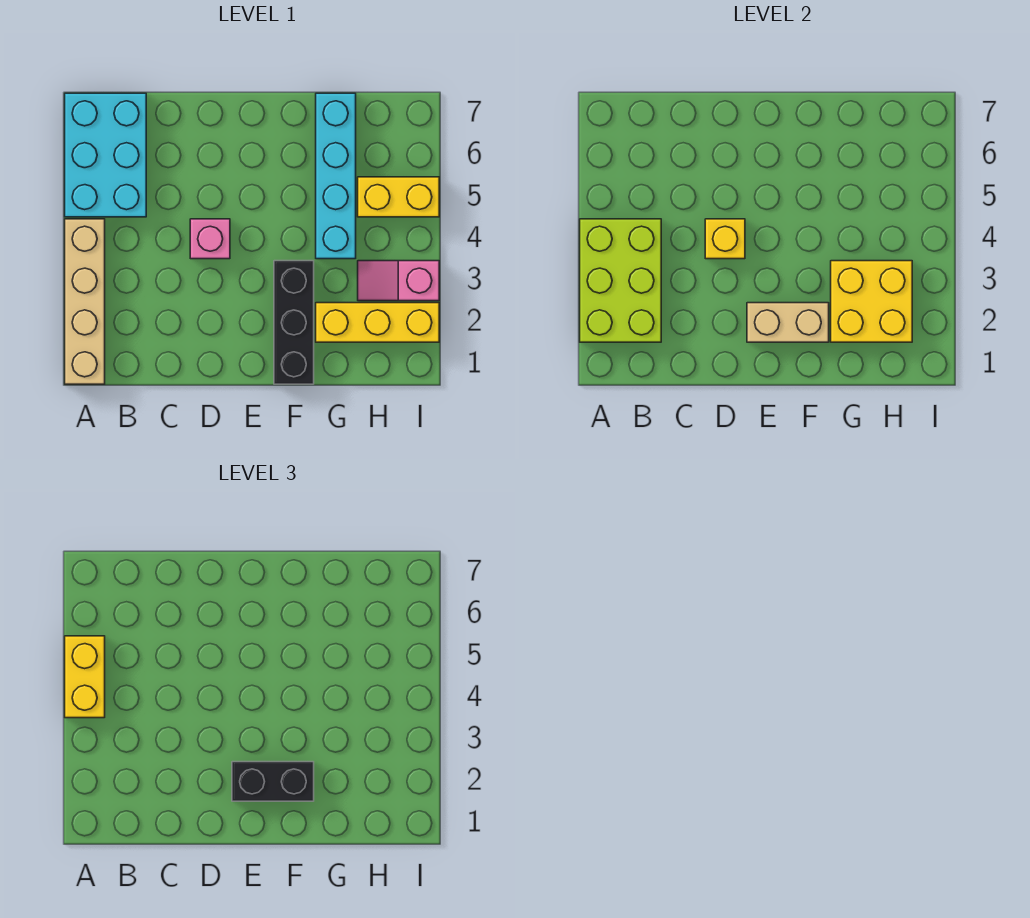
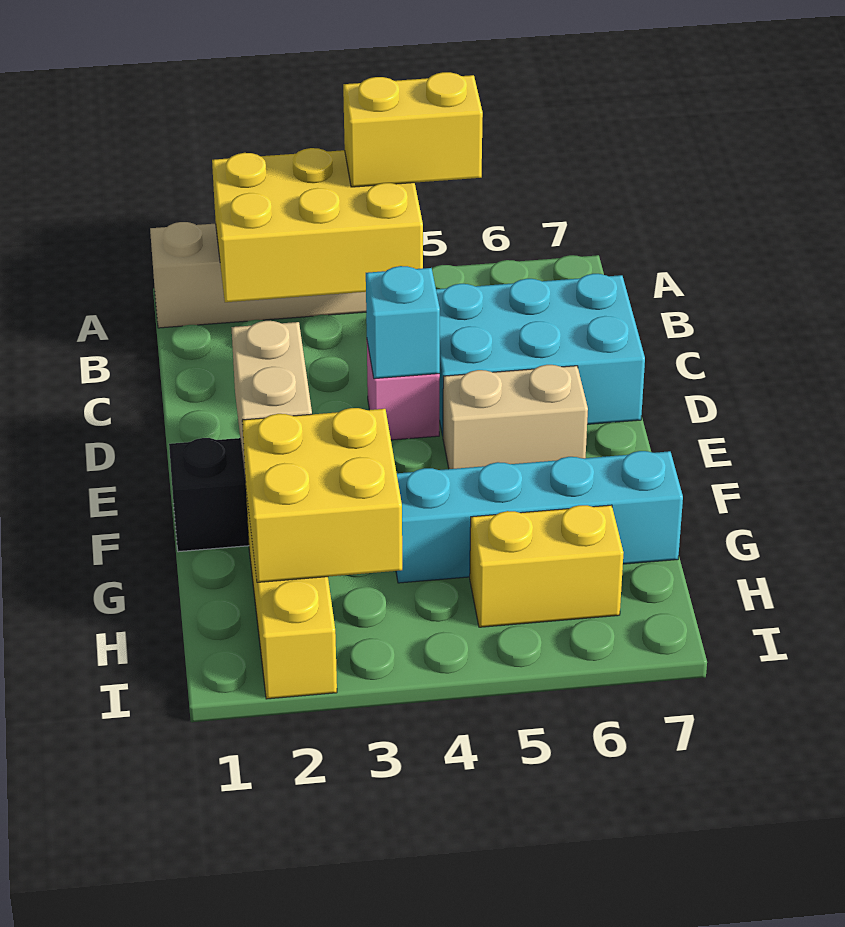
lime brick A2:B4 level 2 -> yellow brick A2:B4 level 2
cyan brick A5:B7 level 1 -> cyan brick C5:D7 level 1
yellow brick D4 level 2 -> cyan brick D4 level 2
black brick E2:F2 level 3 -> none
none -> tan brick E5:E6 level 1
pink slope H3:I3 level 1 top I -> none
yellow brick H5:I5 level 1 -> yellow brick H5:H6 level 1

